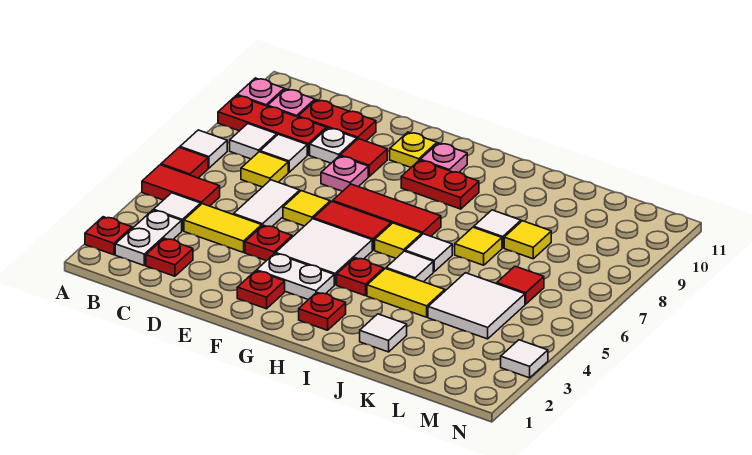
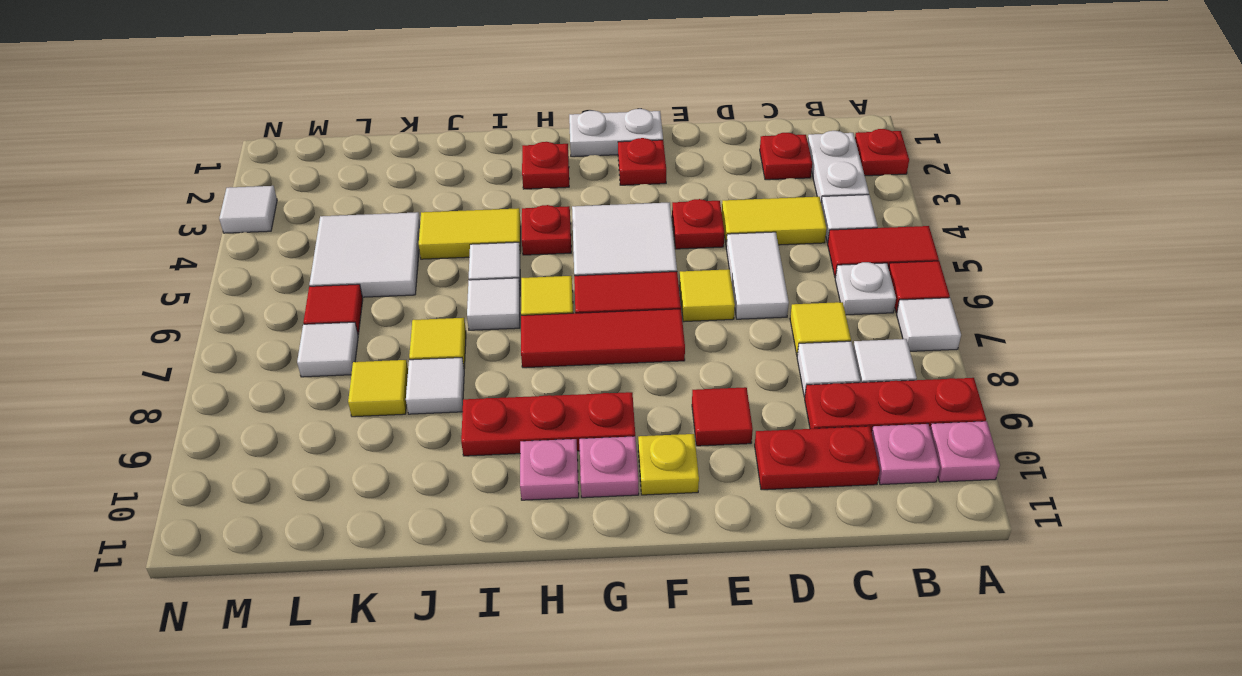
white plate D9 level 1 -> white plate B6 level 1
pink plate E8 level 1 -> pink plate H10 level 1
white plate F3:G3 level 1 -> white plate F1:G1 level 1
red plate G9:H9 level 1 -> red plate G9:I9 level 1
white tile J2 level 1 -> white tile L7 level 1

